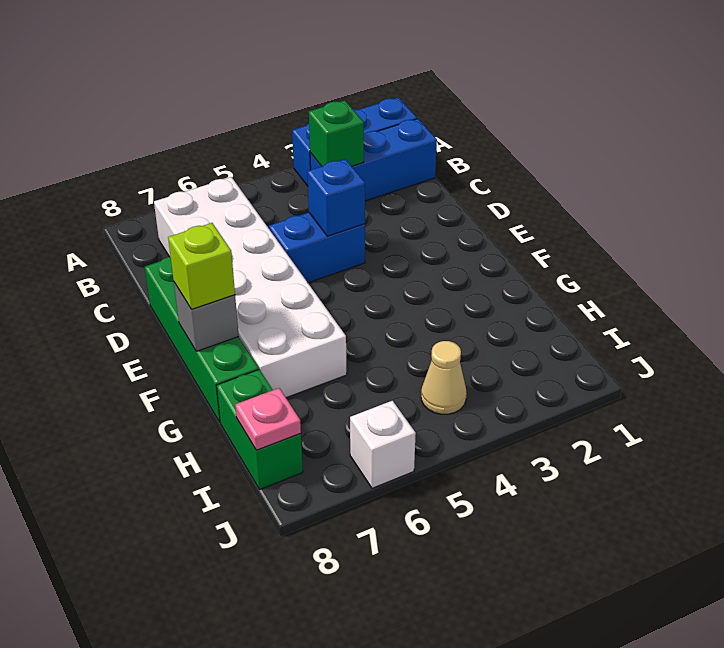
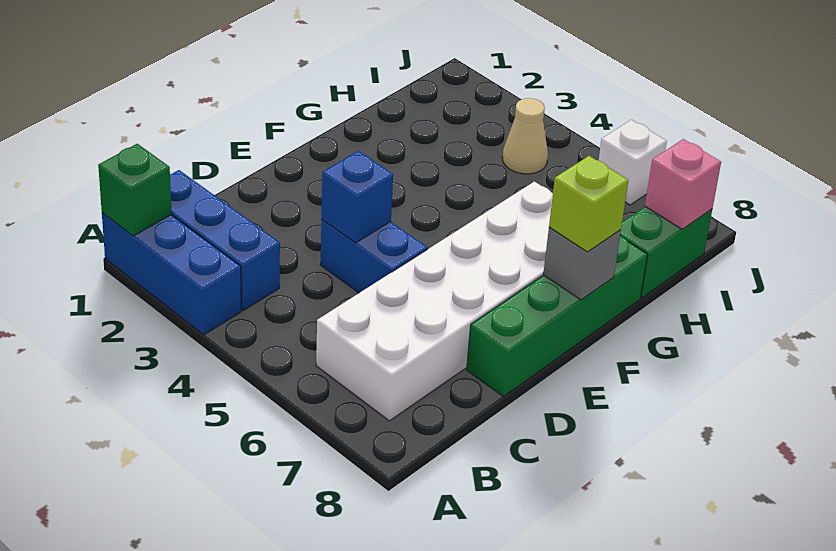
green brick B3 level 2 -> green brick A1 level 2
pink plate I8 level 2 -> pink brick I8 level 2

